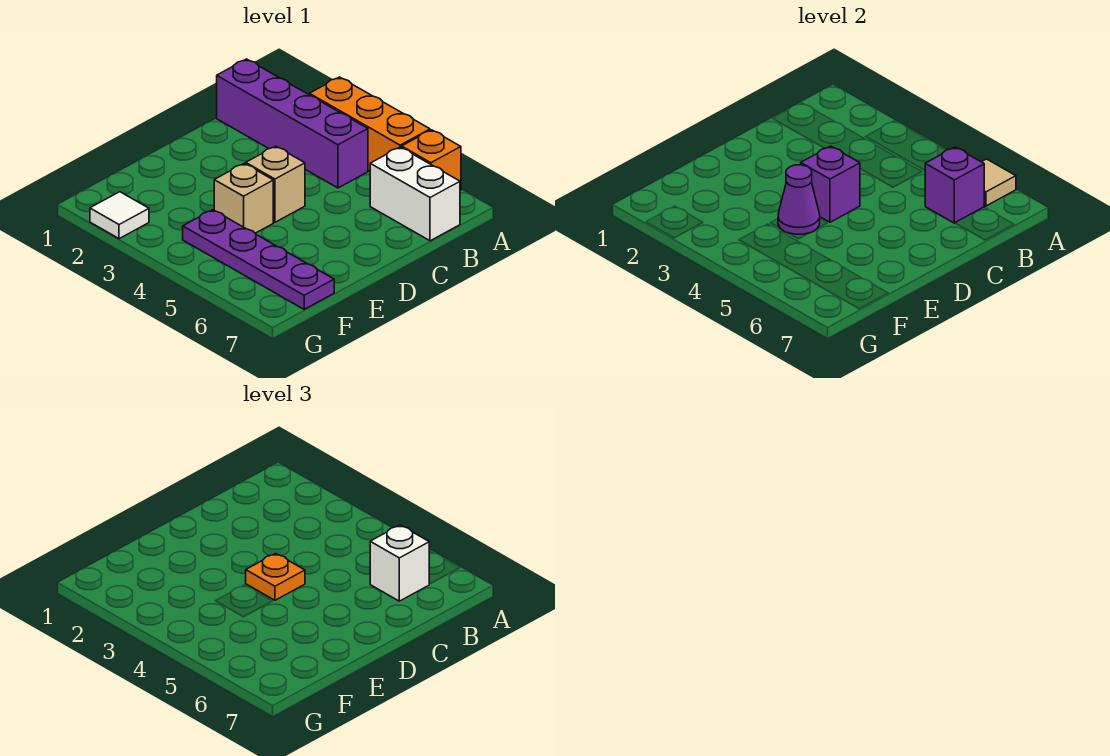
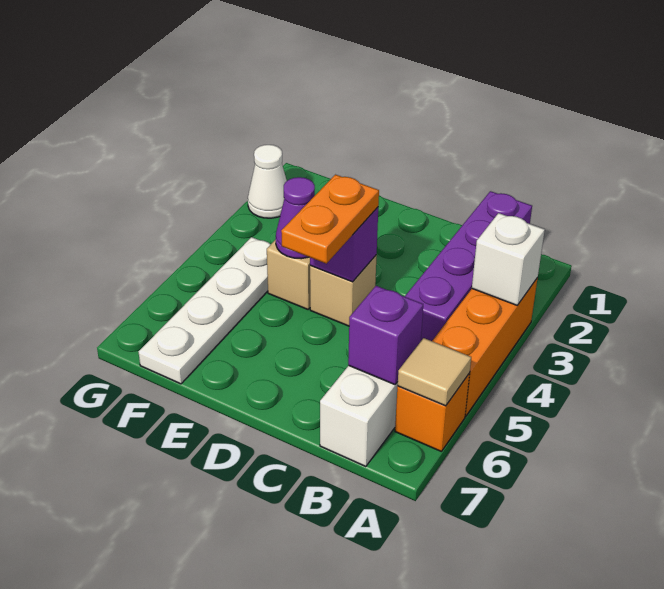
white brick B6 level 3 -> white brick A3 level 2
orange plate D4 level 3 -> orange plate D4:D5 level 3
purple plate F4:F7 level 1 -> white plate F4:F7 level 1
white tile G2 level 1 -> white cone G2 level 1

